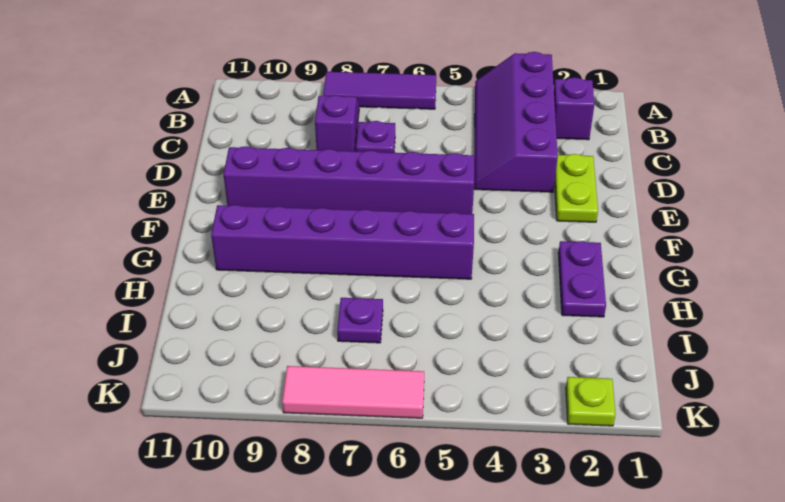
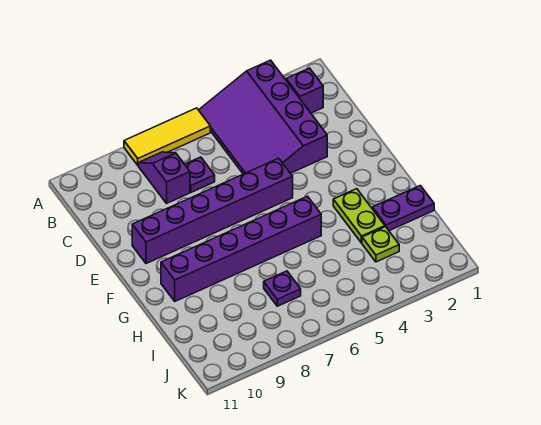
purple slope A3:D4 level 1 top 3 -> purple slope A3:D5 level 1 top 3
purple tile A6:A8 level 1 -> yellow tile A6:A8 level 1
lime plate D2:E2 level 1 -> lime plate G3:H3 level 1
purple plate G2:H2 level 1 -> purple plate H1:H2 level 1
lime plate K2 level 1 -> lime plate I3 level 1
pink tile K6:K8 level 1 -> none

